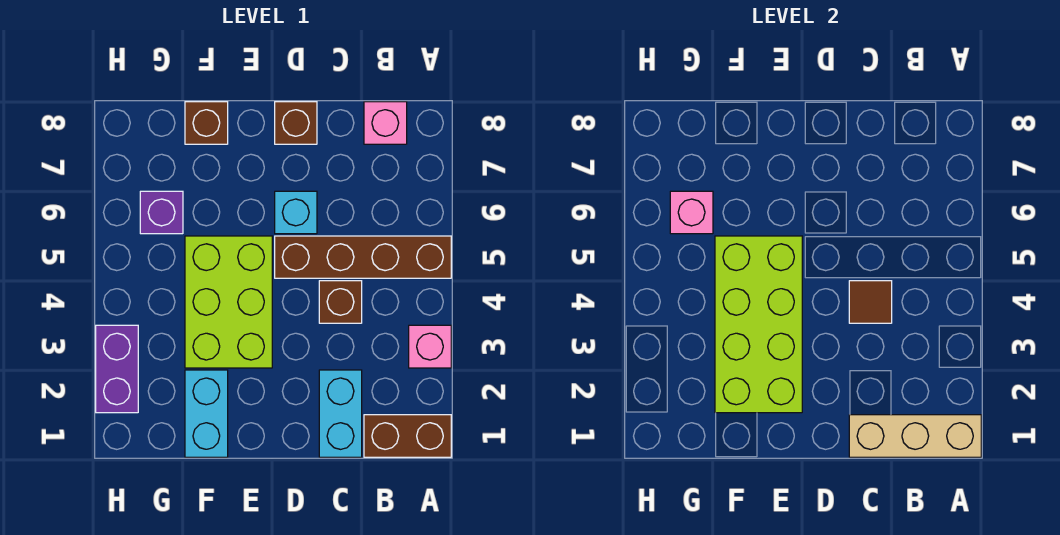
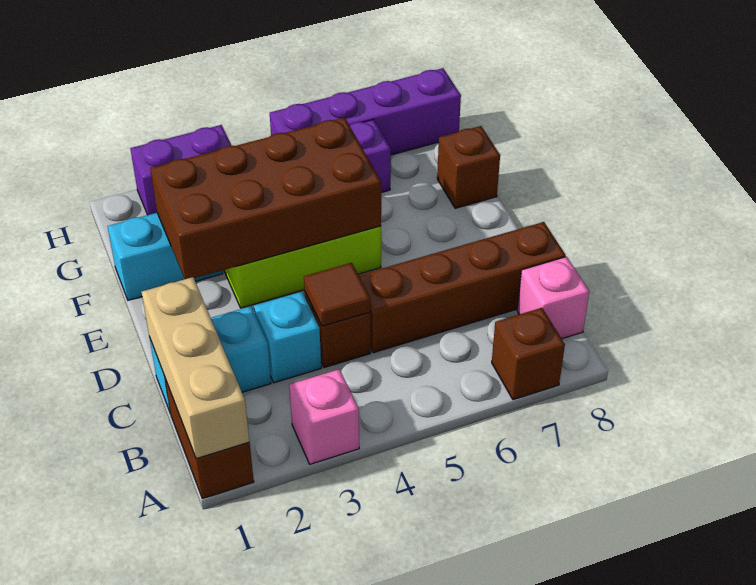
brown brick A5:D5 level 1 -> brown brick C5:C8 level 1
cyan brick D6 level 1 -> cyan brick C3 level 1
brown brick D8 level 1 -> brown brick A7 level 1
lime brick E2:F5 level 2 -> brown brick E2:F5 level 2
pink brick G6 level 2 -> none
none -> purple brick H5:H8 level 1

